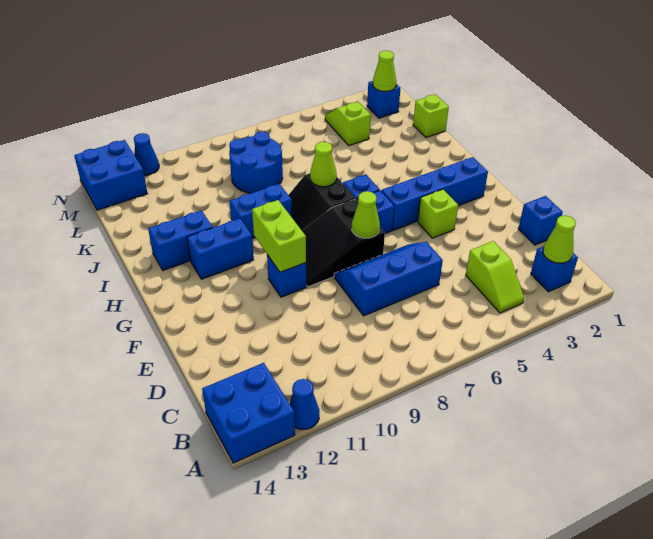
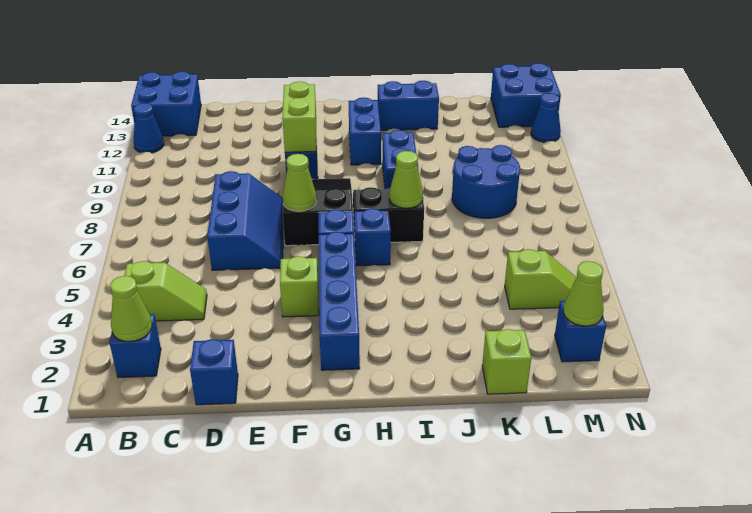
lime slope B4:C4 level 1 top C -> lime slope B4:C4 level 1 top B
lime brick F10:G10 level 2 -> lime brick F10:F11 level 2
blue brick I12:I13 level 1 -> blue brick I13:J13 level 1

